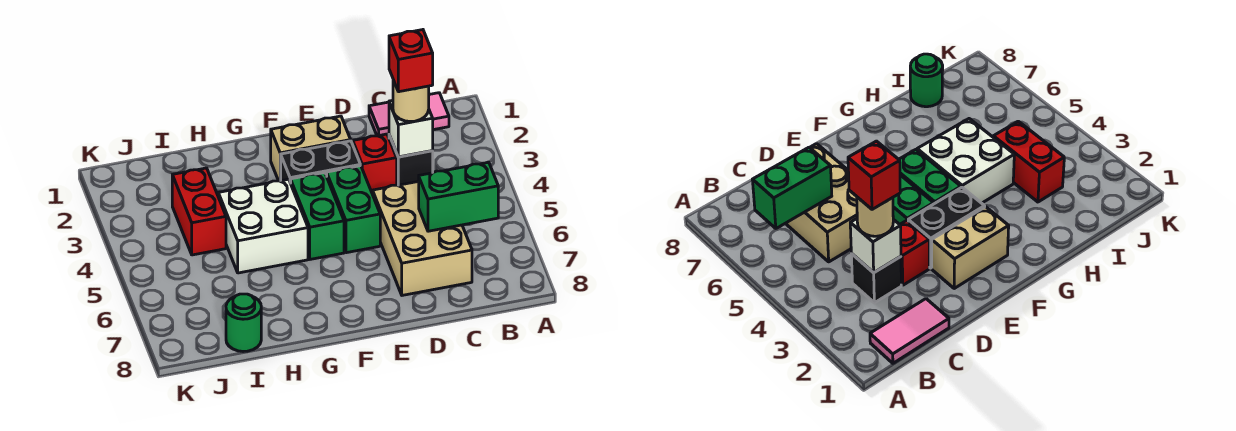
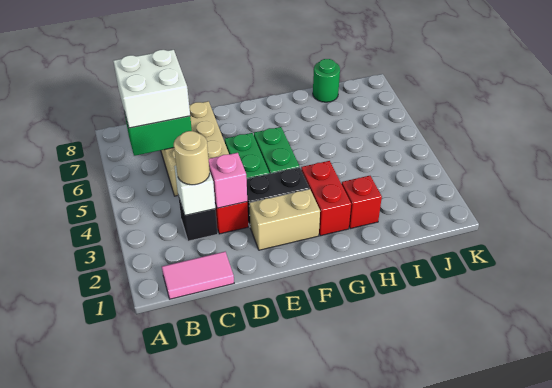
red brick C3 level 4 -> red brick H2 level 1
none -> pink brick D3 level 2
white brick G4:H5 level 1 -> white brick B6:C7 level 3
red brick I3:I4 level 1 -> red brick G2:G3 level 1

